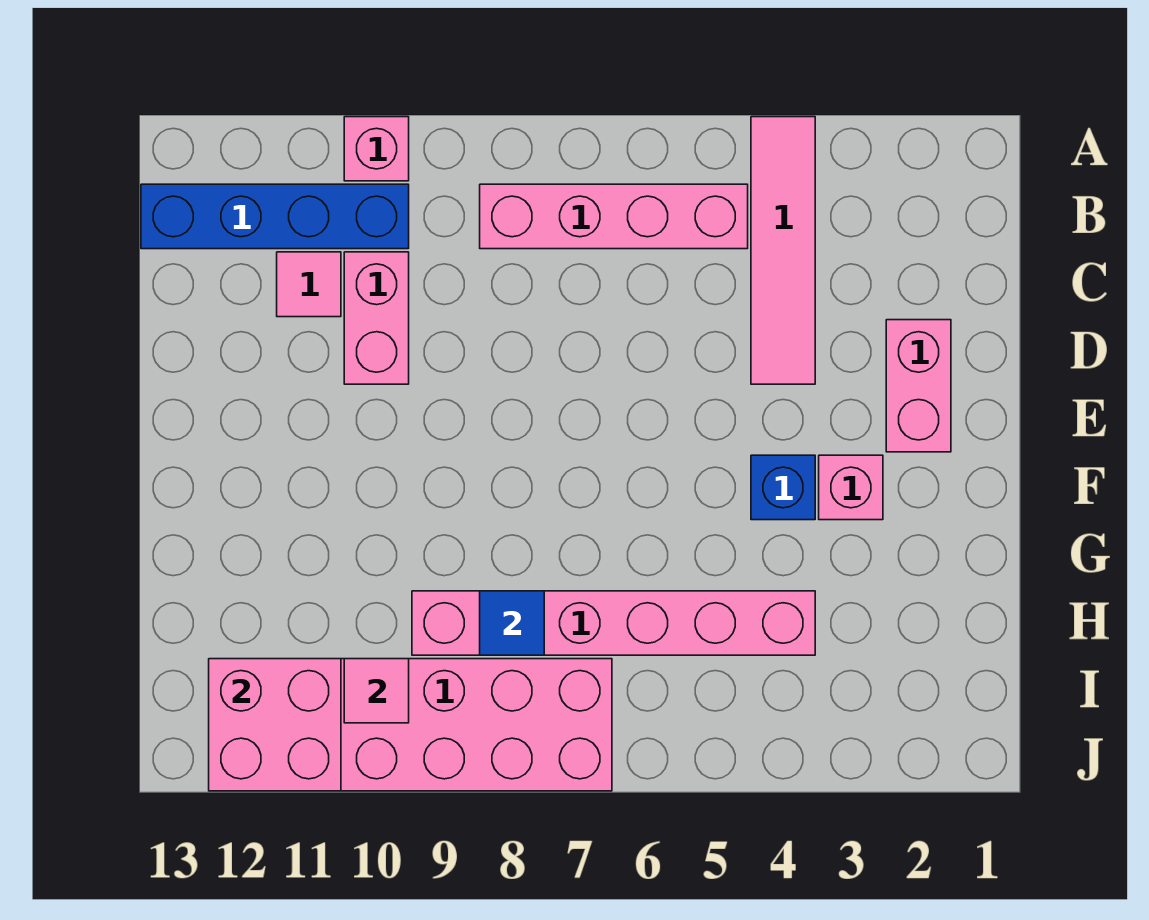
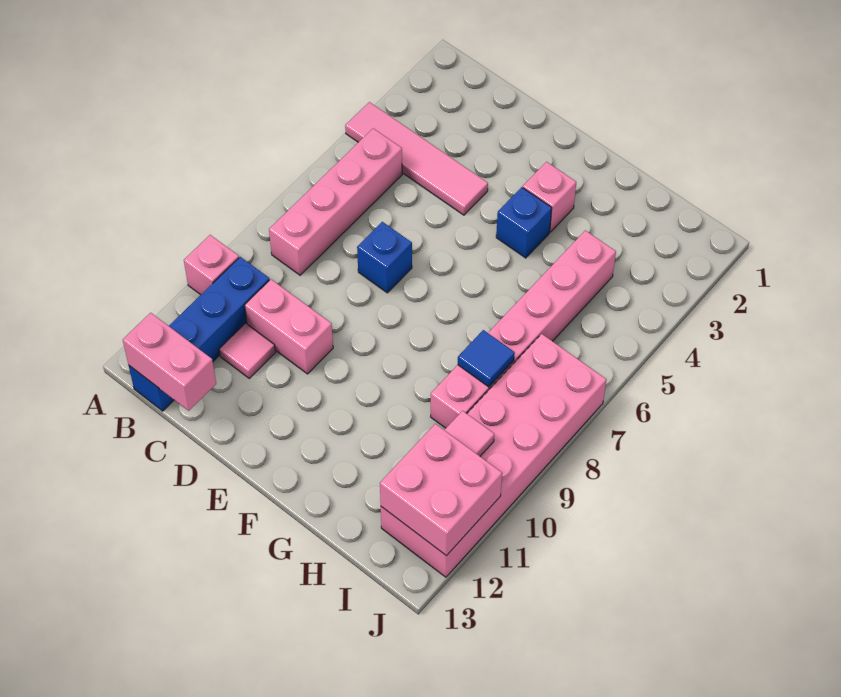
pink brick D2:E2 level 1 -> pink brick B13:C13 level 2
none -> blue brick D7 level 1

